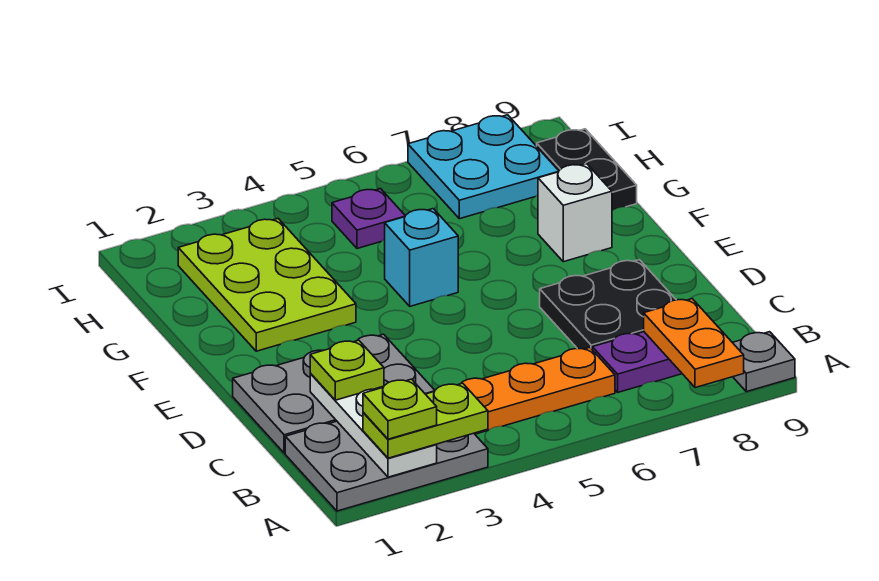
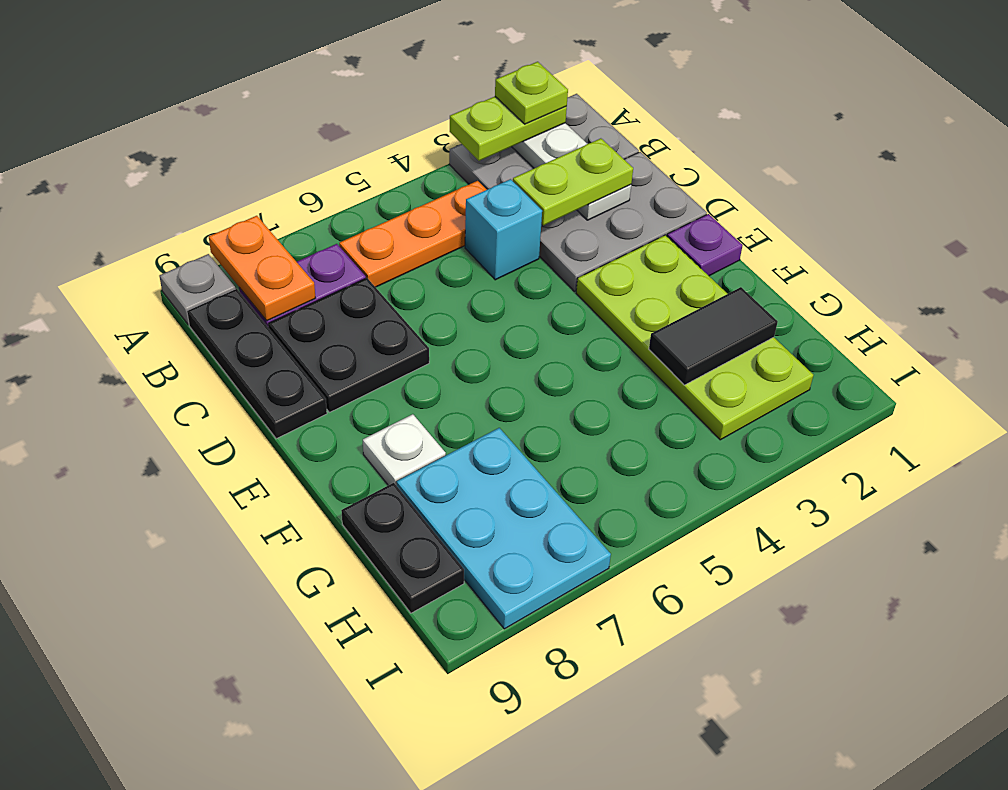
none -> black plate B9:D9 level 1
lime plate C2 level 3 -> lime plate C2:C3 level 3
lime plate F2:H3 level 1 -> lime plate E2:H3 level 1
cyan brick F5 level 1 -> cyan brick C4 level 1
white brick F8 level 1 -> white plate F8 level 1
none -> black tile G2:G3 level 2
purple plate H5 level 1 -> purple plate E1 level 1
cyan plate H7:I8 level 1 -> cyan plate G7:I8 level 1

